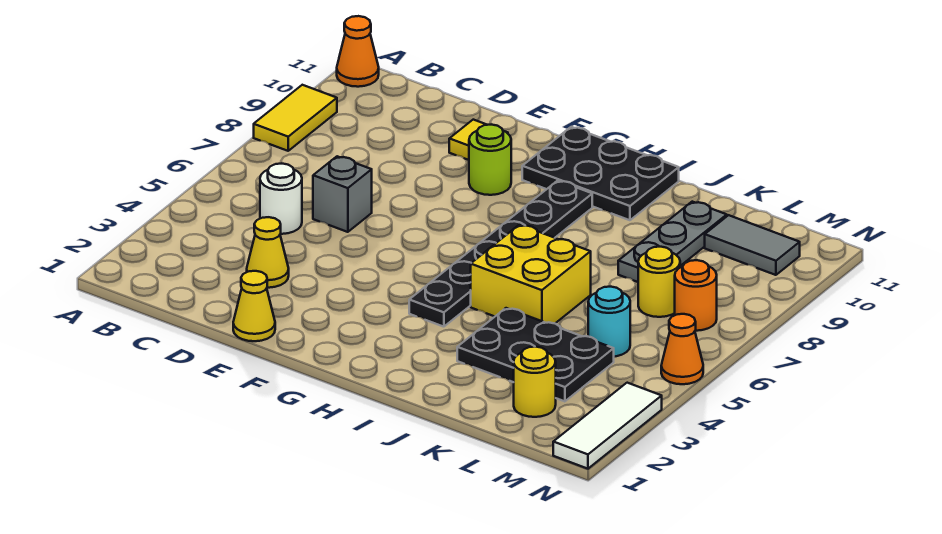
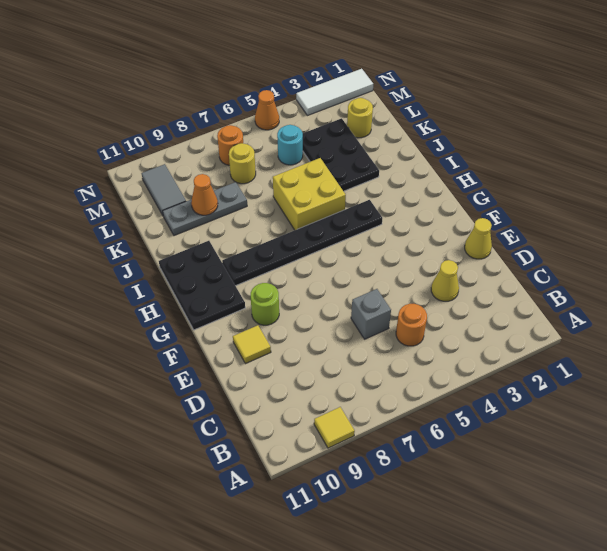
yellow tile A8:A9 level 1 -> yellow tile A9 level 1
orange cone A11 level 1 -> orange cone K9 level 2
white round brick C5 level 1 -> orange round brick C5 level 1

